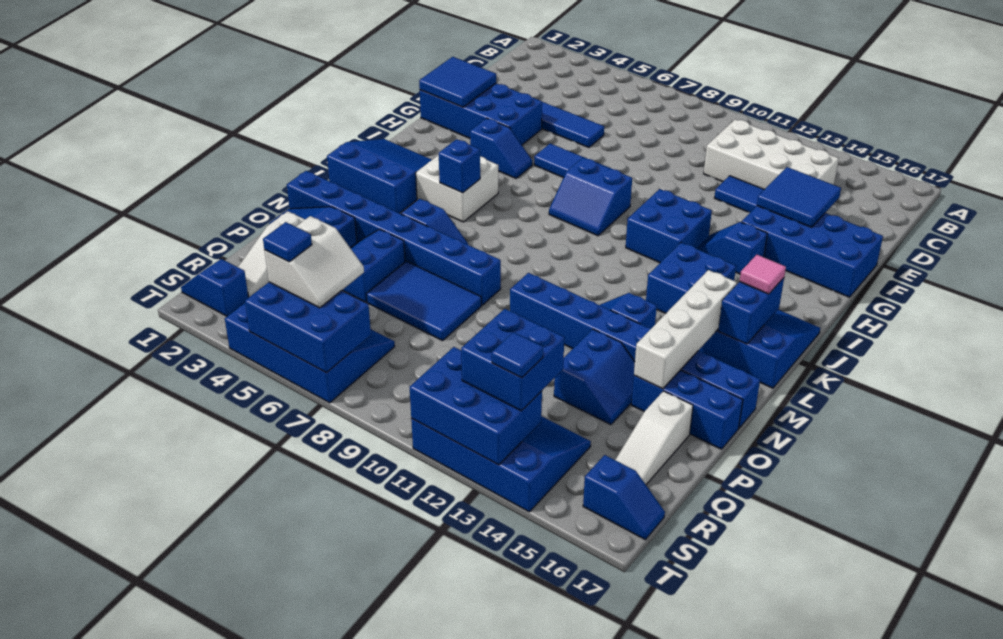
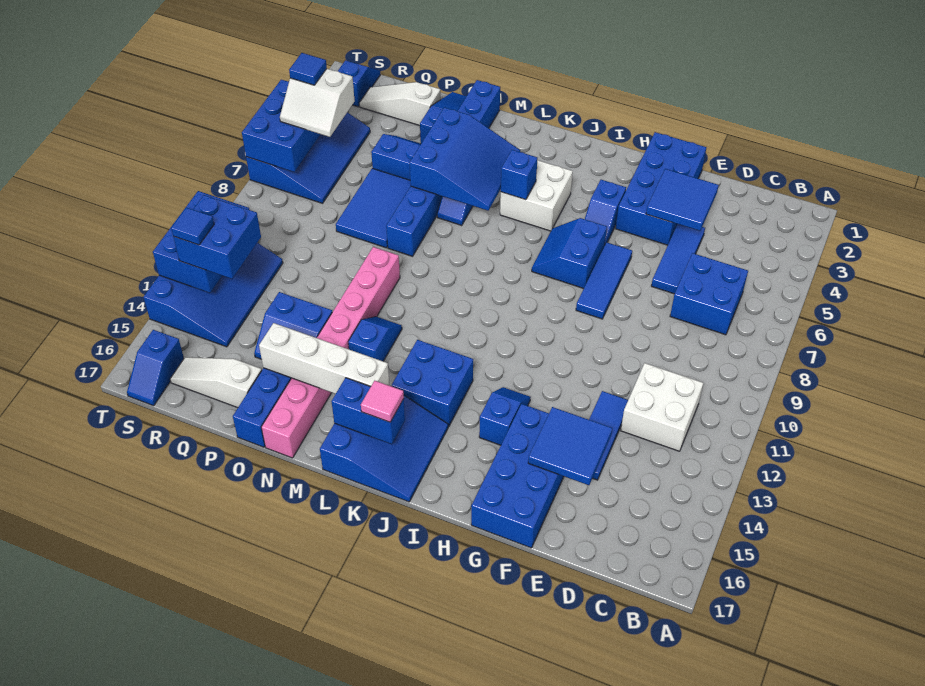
white brick C11:D14 level 1 -> white brick C11:D12 level 1
blue tile F1:G2 level 2 -> blue tile E3:F4 level 2
blue slope H8:I9 level 1 top H -> blue slope H6:I7 level 1 top H
blue brick H11:I12 level 1 -> blue brick C6:D7 level 1
blue slope J1:L3 level 1 top L -> blue slope L4:N6 level 2 top N
blue brick N10:N17 level 1 -> pink brick N10:N17 level 1

